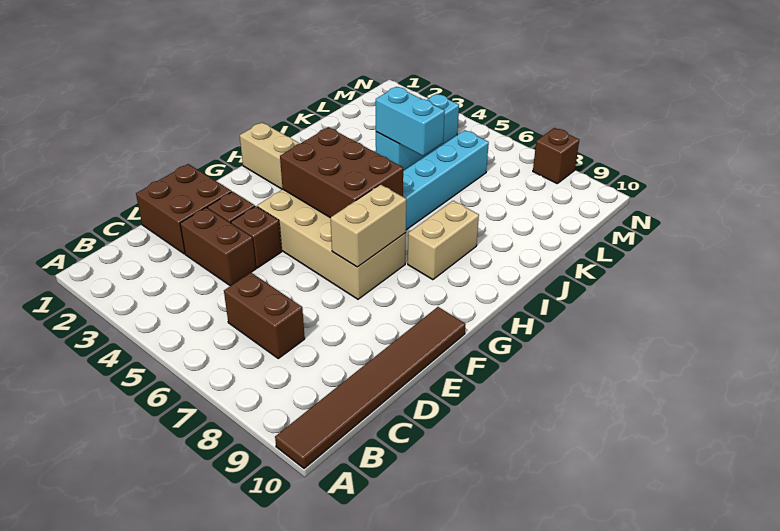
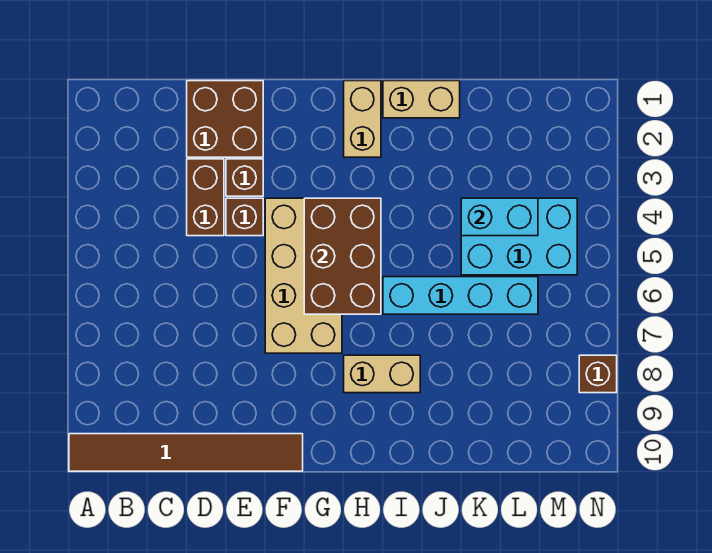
brown brick C6:C7 level 1 -> none
tan brick F7:G7 level 2 -> tan brick I1:J1 level 1
cyan brick K4:M4 level 1 -> cyan brick K4:M5 level 1
cyan brick K4:K5 level 2 -> cyan brick K4:L4 level 2

